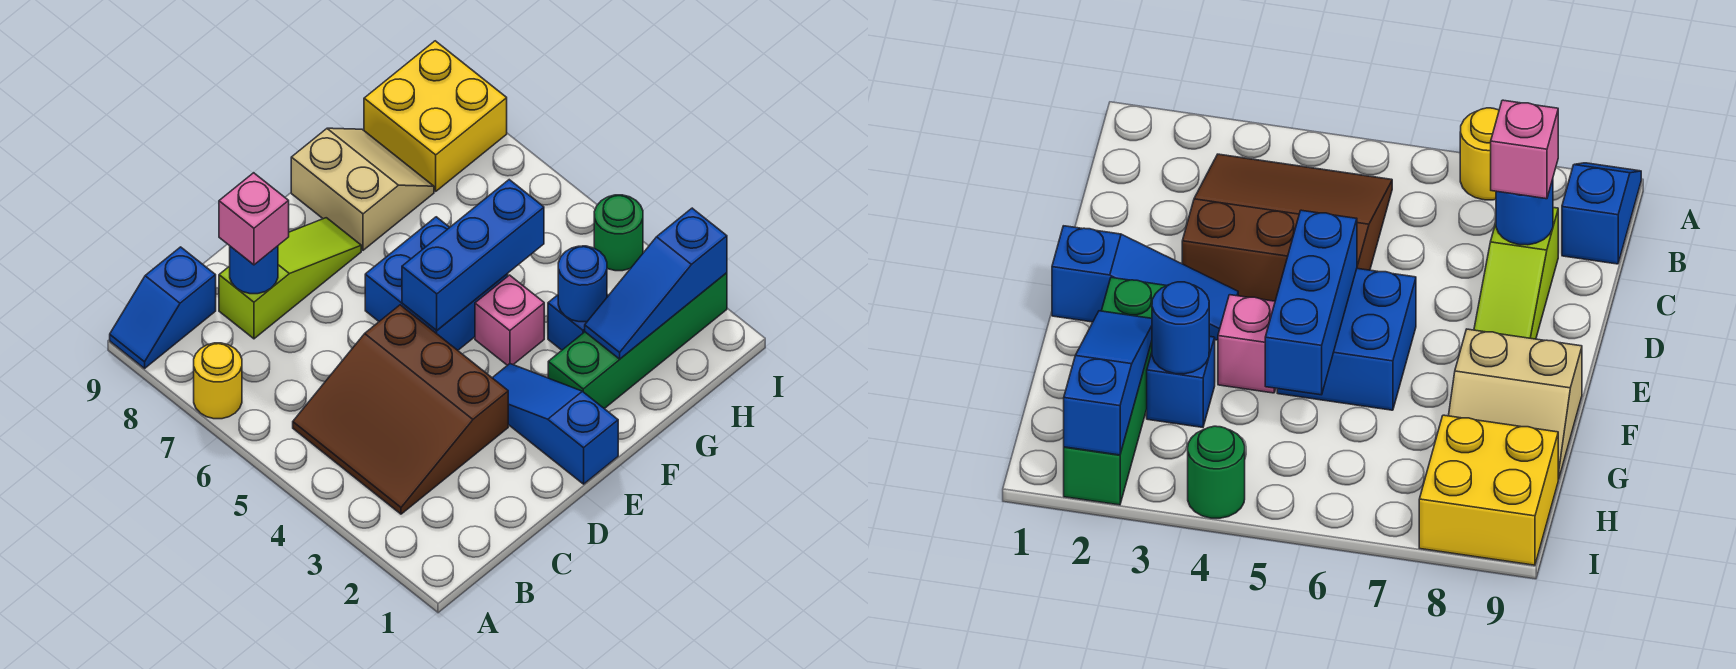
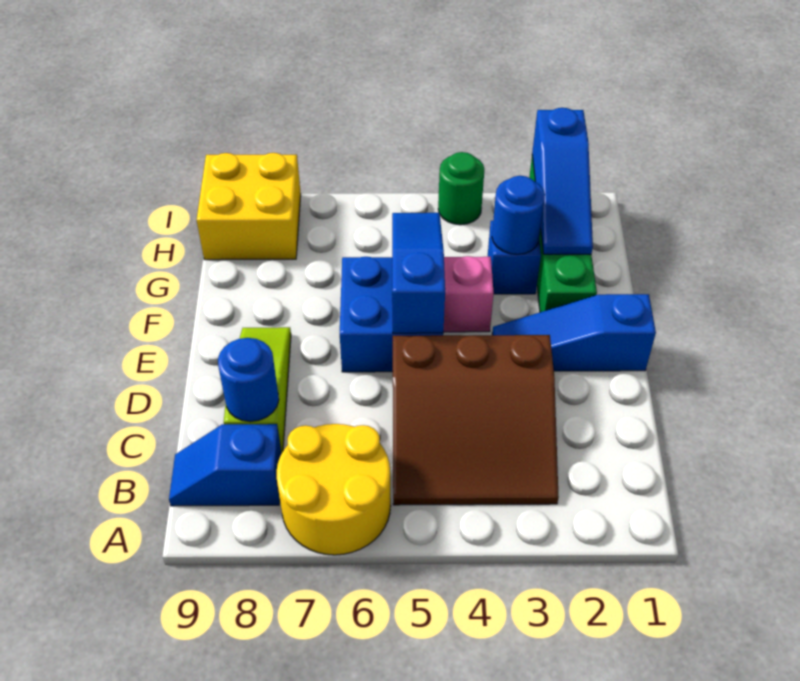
yellow round brick A7 level 1 -> yellow round brick A6:B7 level 1
blue slope A9:B9 level 1 top B -> blue slope B8:B9 level 1 top 8
pink brick C8 level 3 -> none
blue brick E5:G5 level 2 -> blue slope E5:G5 level 2 top E
tan slope F8:G9 level 1 top F -> none

